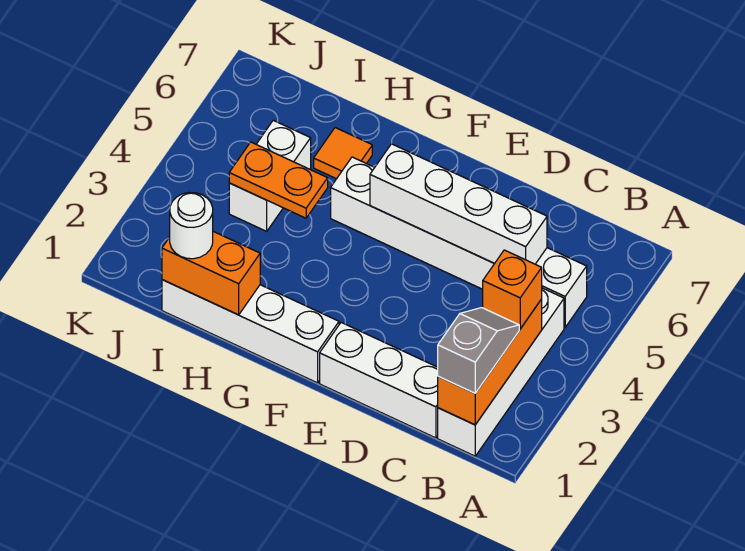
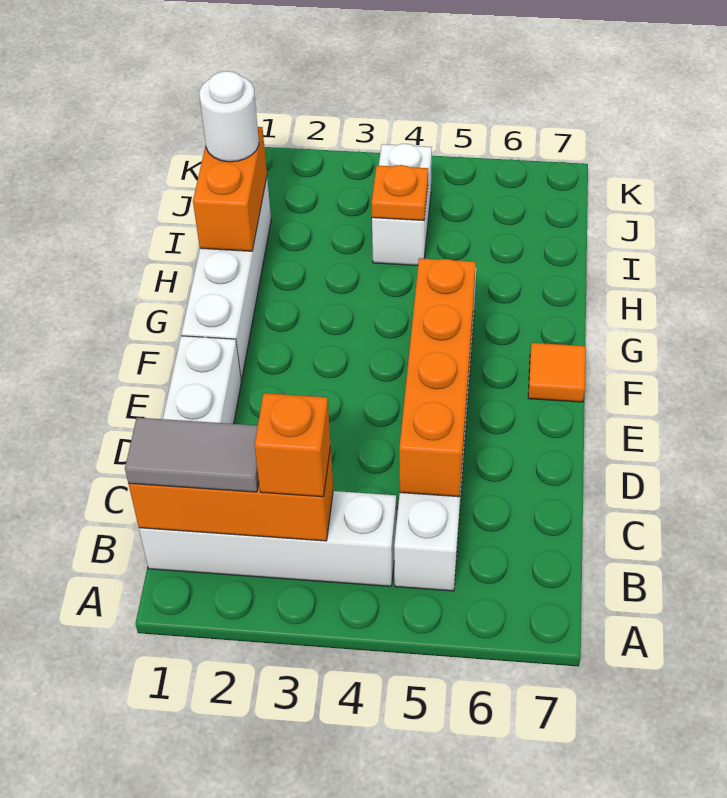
grey slope B1:B2 level 3 top 1 -> grey tile B1:B2 level 3
white brick C5:F5 level 2 -> orange brick C5:F5 level 2
orange plate H4:I4 level 2 -> orange plate I4 level 2
orange tile H6 level 1 -> orange tile F7 level 1
white brick I4:I5 level 1 -> white brick I4:J4 level 1

